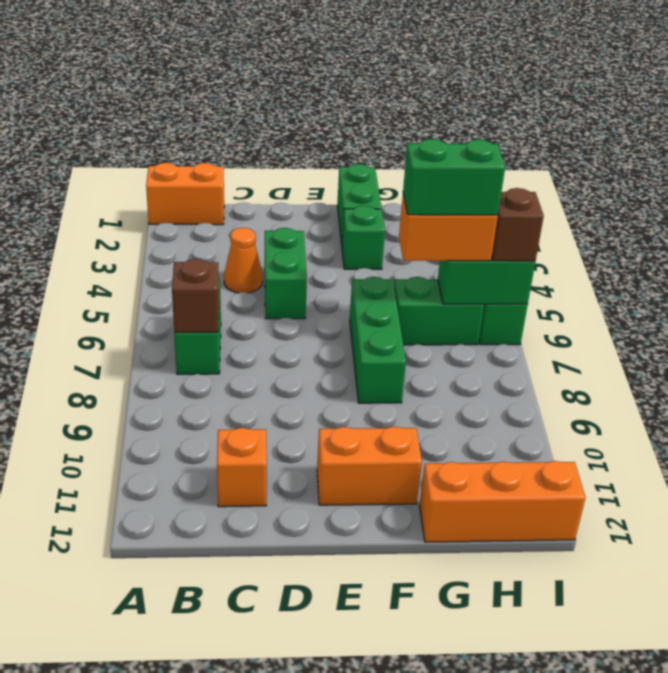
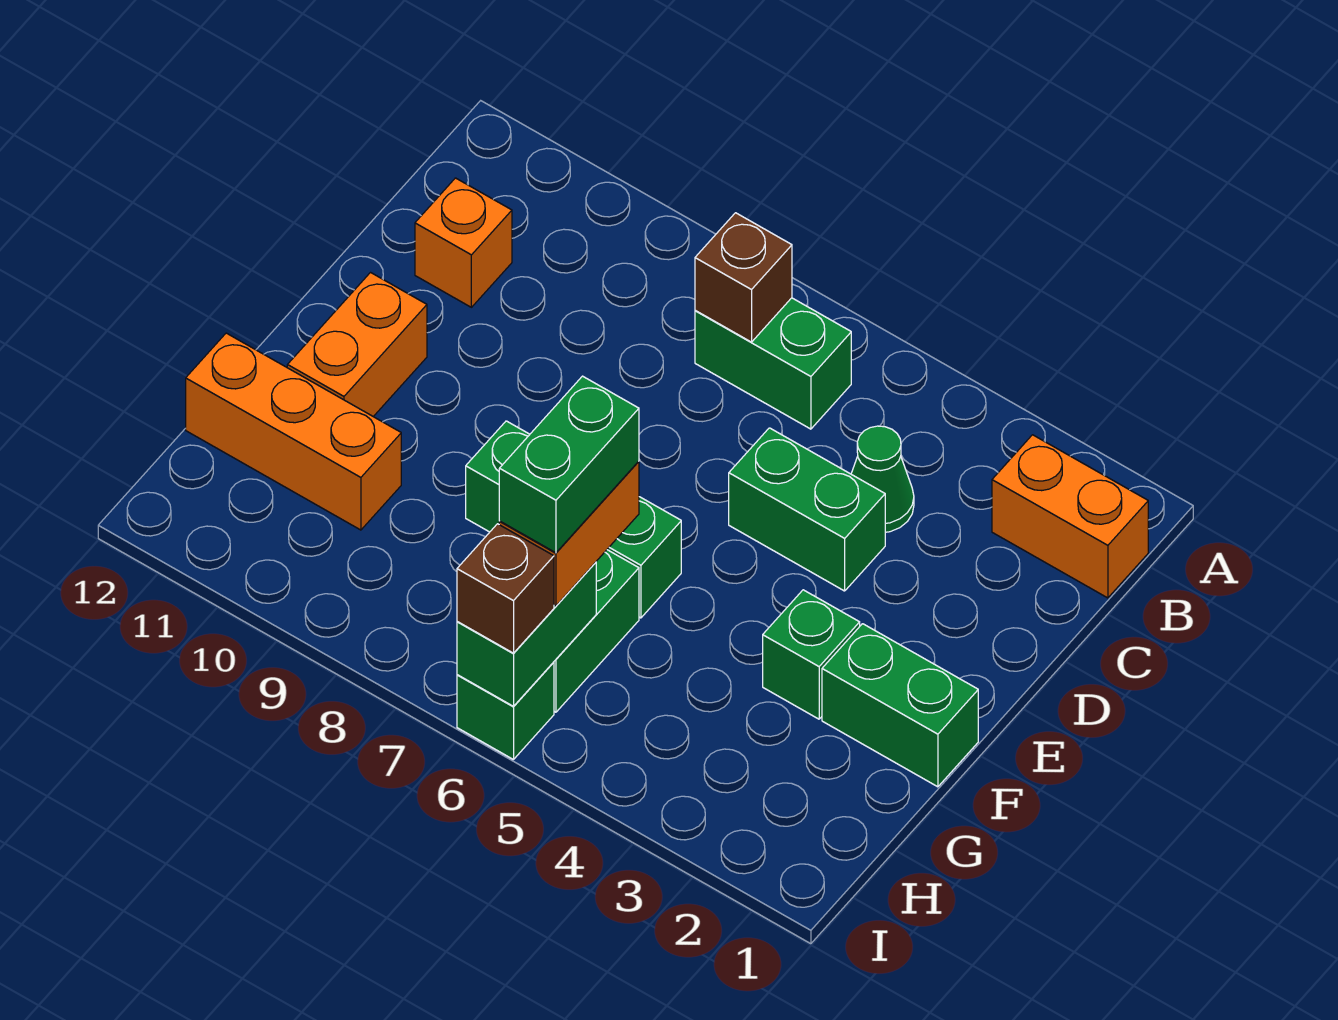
orange brick A1:B1 level 1 -> orange brick B1:B2 level 1
orange cone C4 level 1 -> green cone C4 level 1
orange brick G12:I12 level 1 -> orange brick G10:G12 level 1

